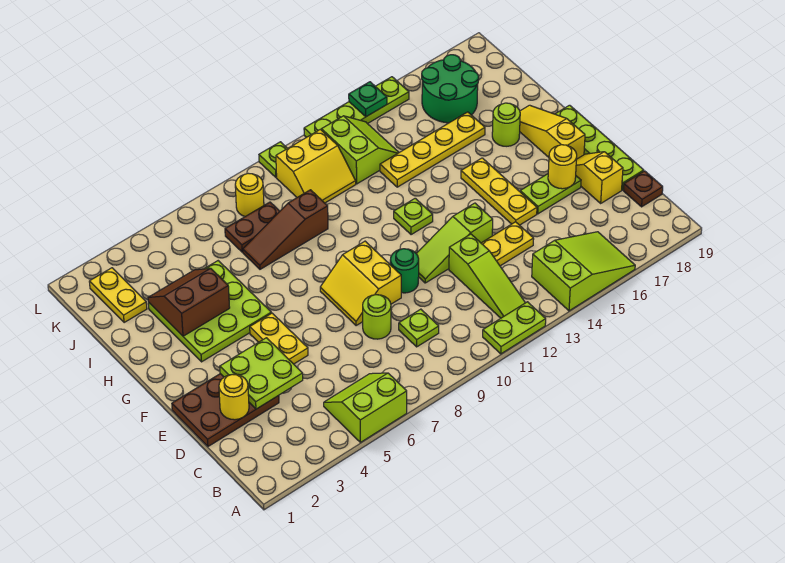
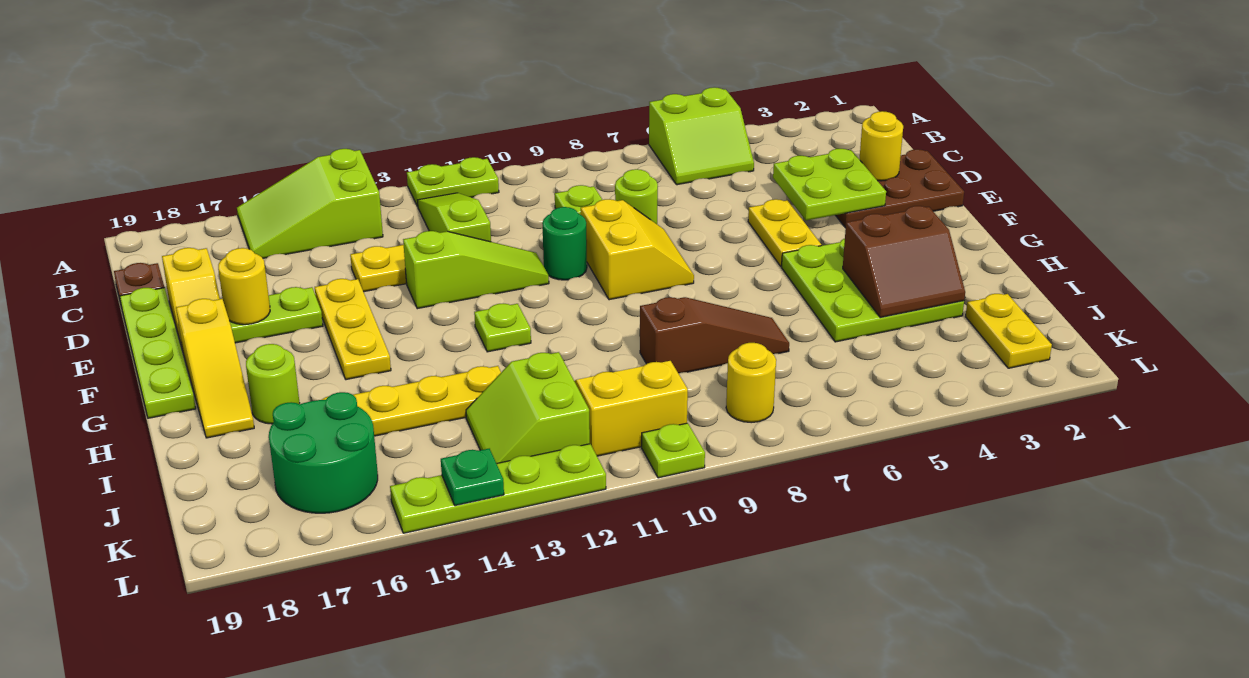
brown plate J7:J8 level 1 -> none

